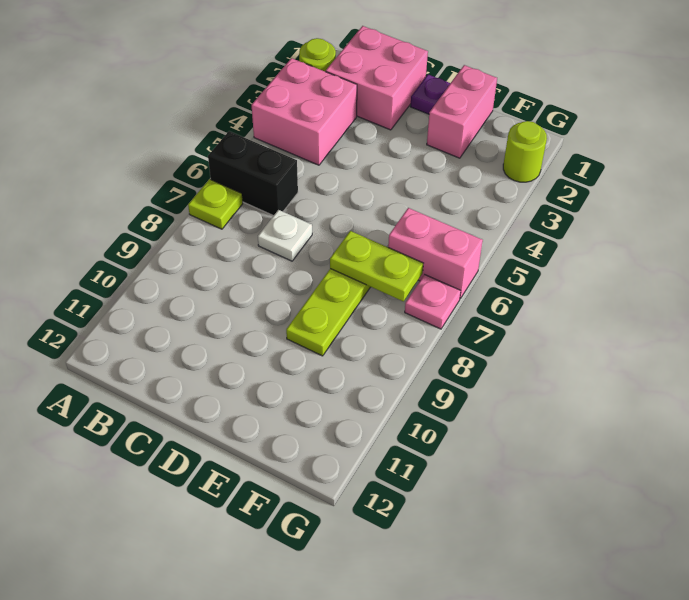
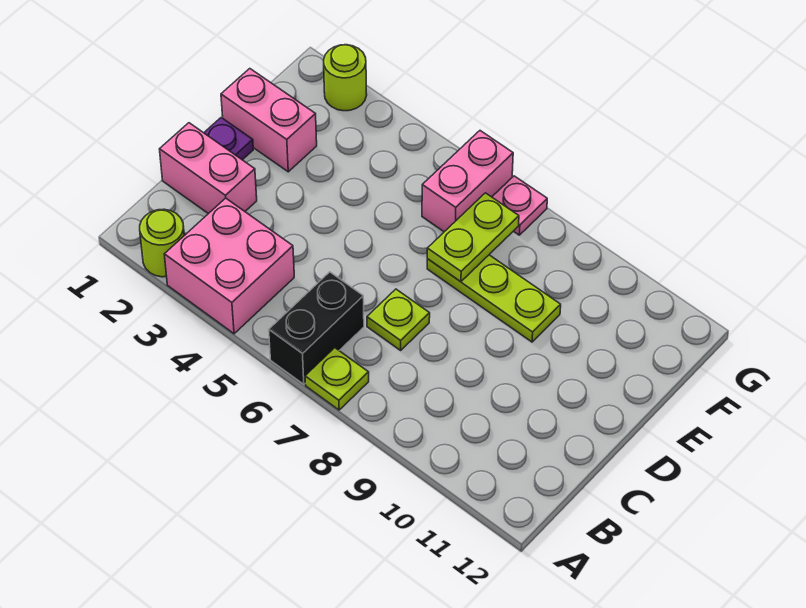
pink brick B1:C2 level 1 -> pink brick C1:C2 level 1
white plate C7 level 1 -> lime plate C7 level 1

